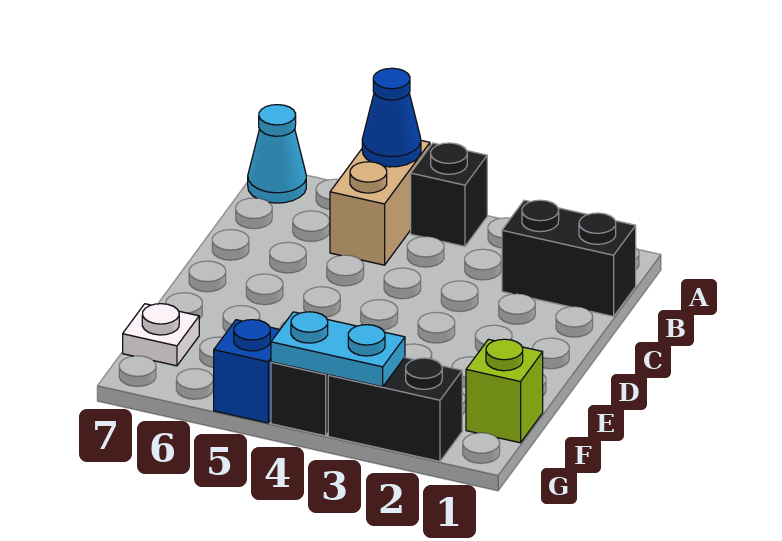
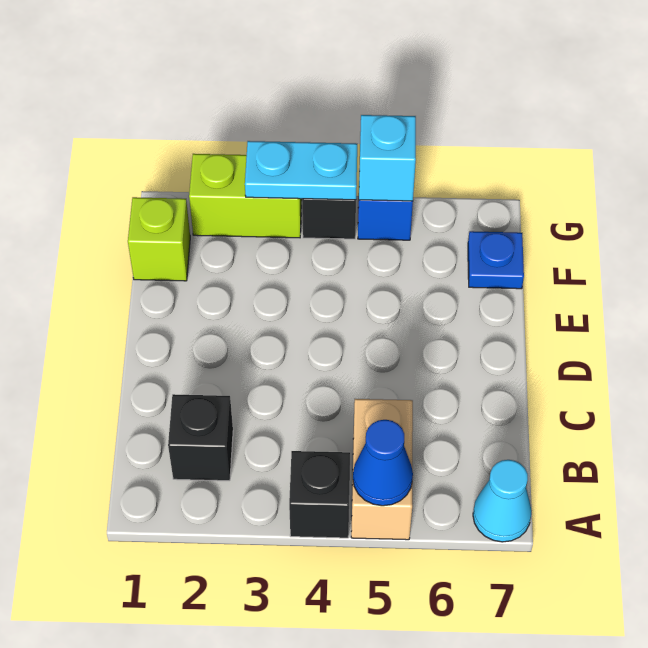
black brick B1:B2 level 1 -> black brick B2 level 1
white plate F7 level 1 -> blue plate F7 level 1
black brick G2:G3 level 1 -> lime brick G2:G3 level 1
none -> cyan brick G5 level 2

